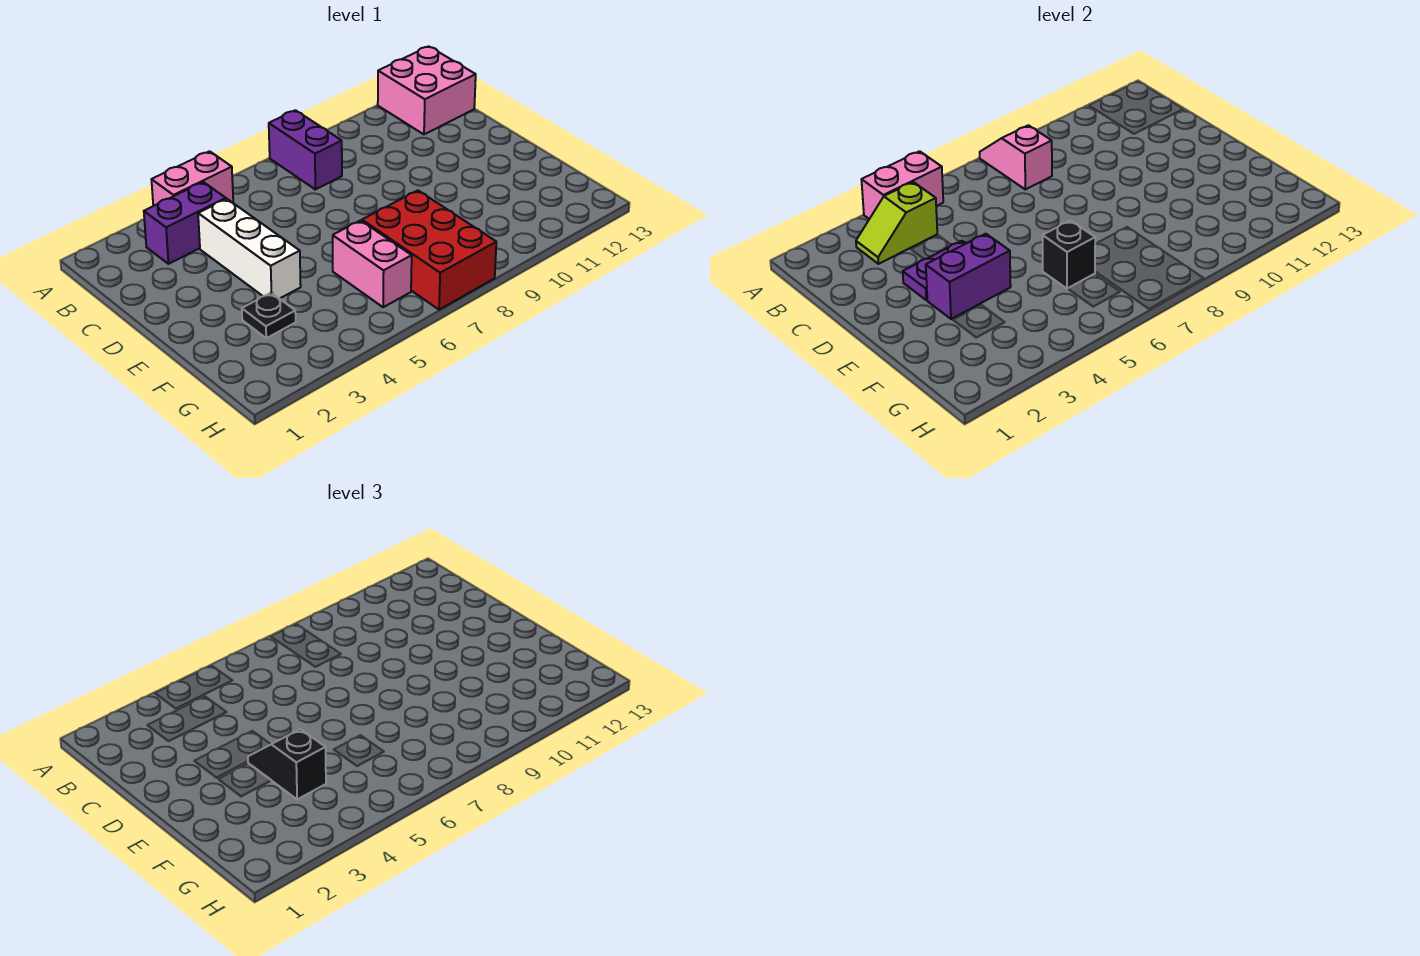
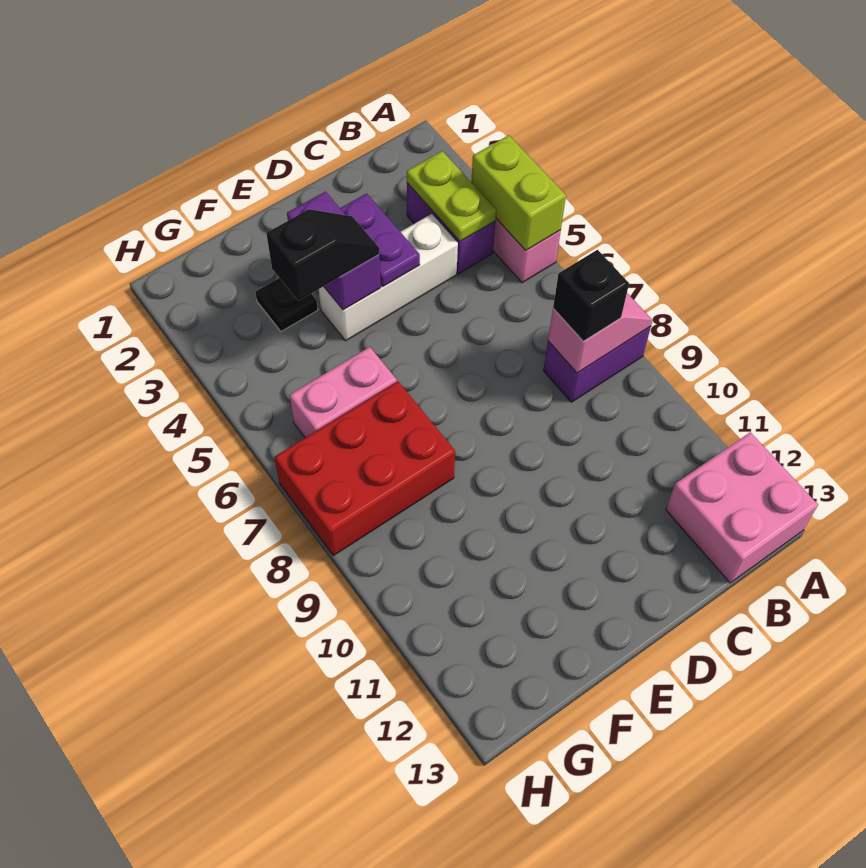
pink brick A4:A5 level 2 -> lime brick A4:A5 level 2
lime slope B3:B4 level 2 top 4 -> lime plate B3:B4 level 2
black brick F6 level 2 -> black brick B8 level 3

